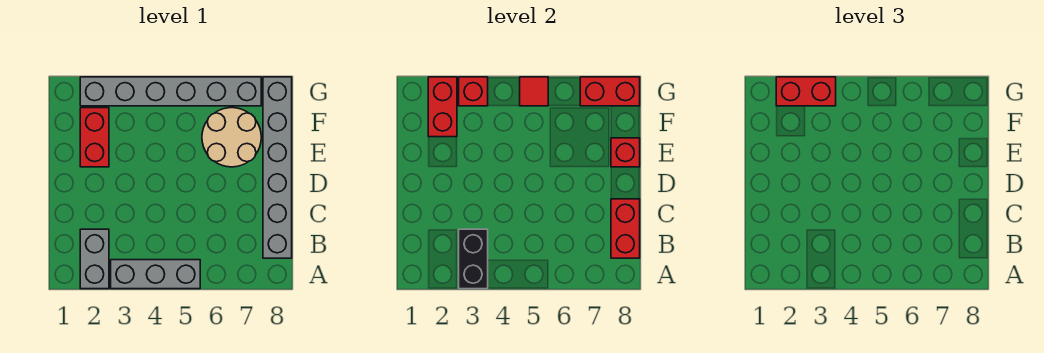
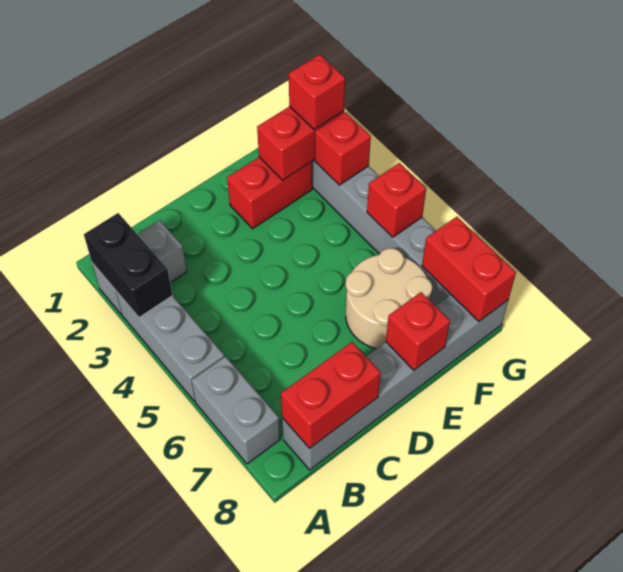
black brick A3:B3 level 2 -> black brick A2:A3 level 2
none -> grey brick A6:A7 level 1
red brick G2:G3 level 3 -> red brick G2 level 3
red tile G5 level 2 -> red brick G5 level 2

